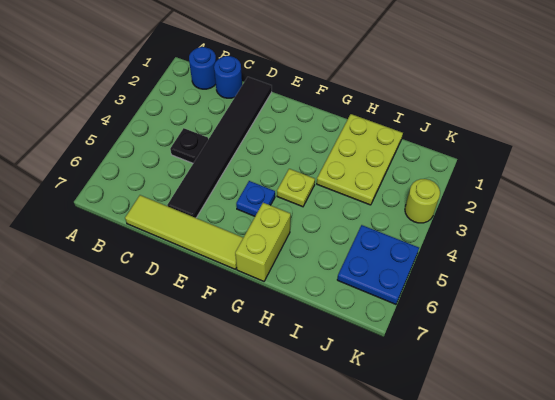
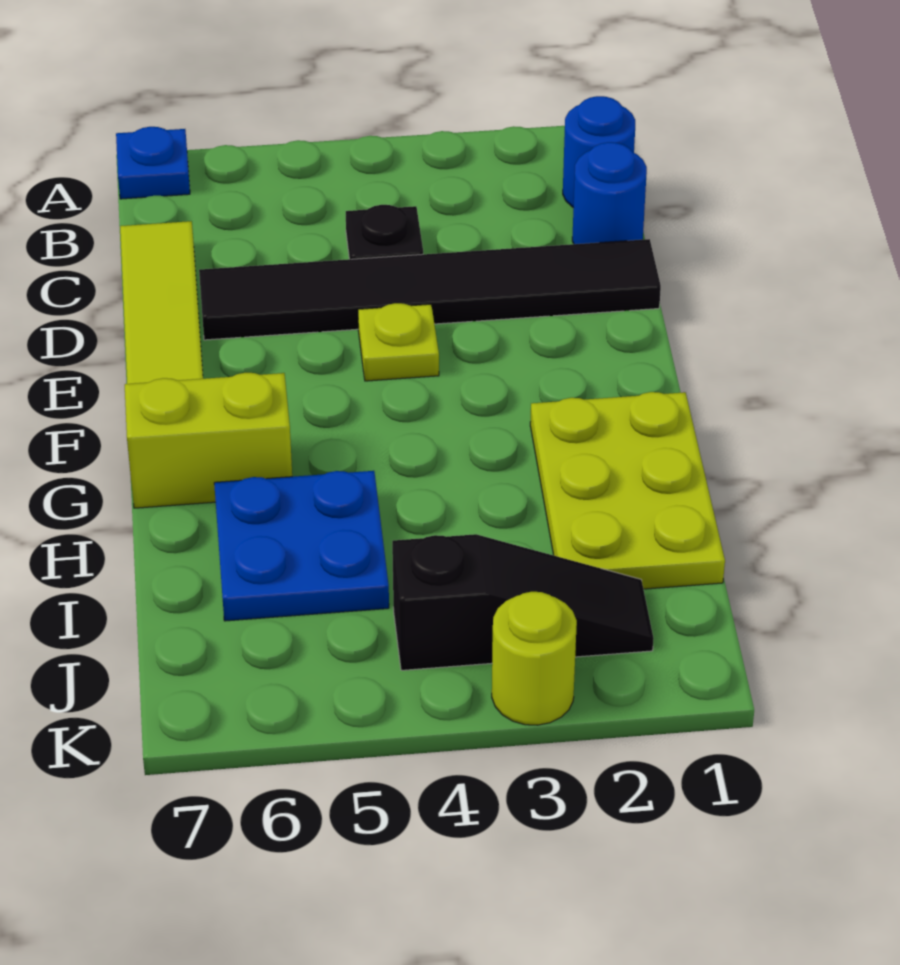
blue plate F5 level 1 -> blue plate A7 level 1
lime plate G4 level 1 -> lime plate E4 level 1
lime plate H1:I3 level 1 -> lime plate G1:I2 level 1
none -> black slope J2:J4 level 1 top 4
blue plate J5:K6 level 1 -> blue plate H5:I6 level 1

